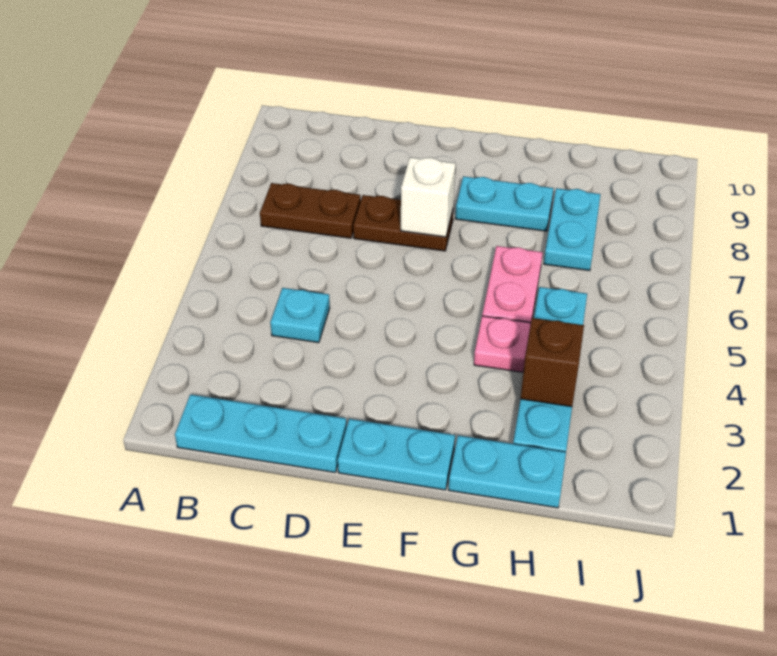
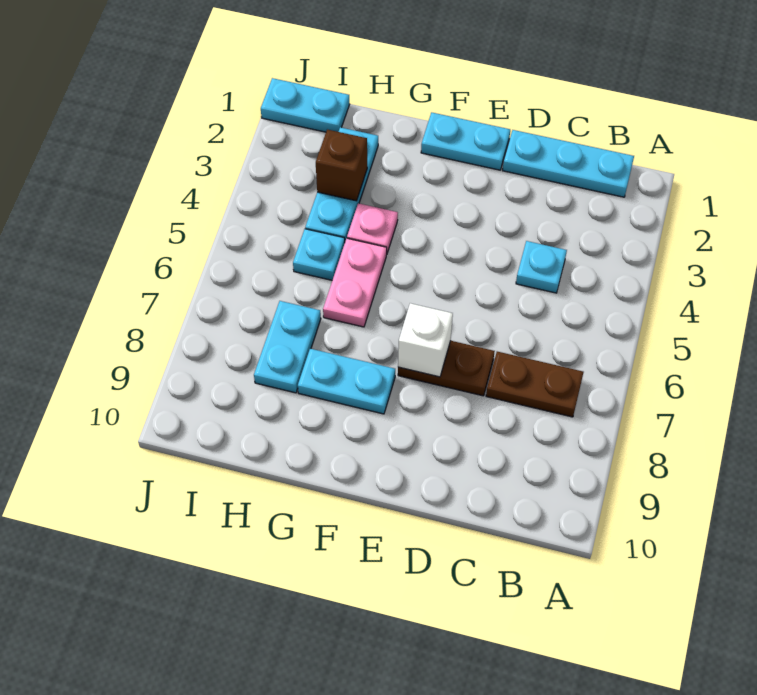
cyan plate G1:H1 level 1 -> cyan plate I1:J1 level 1

